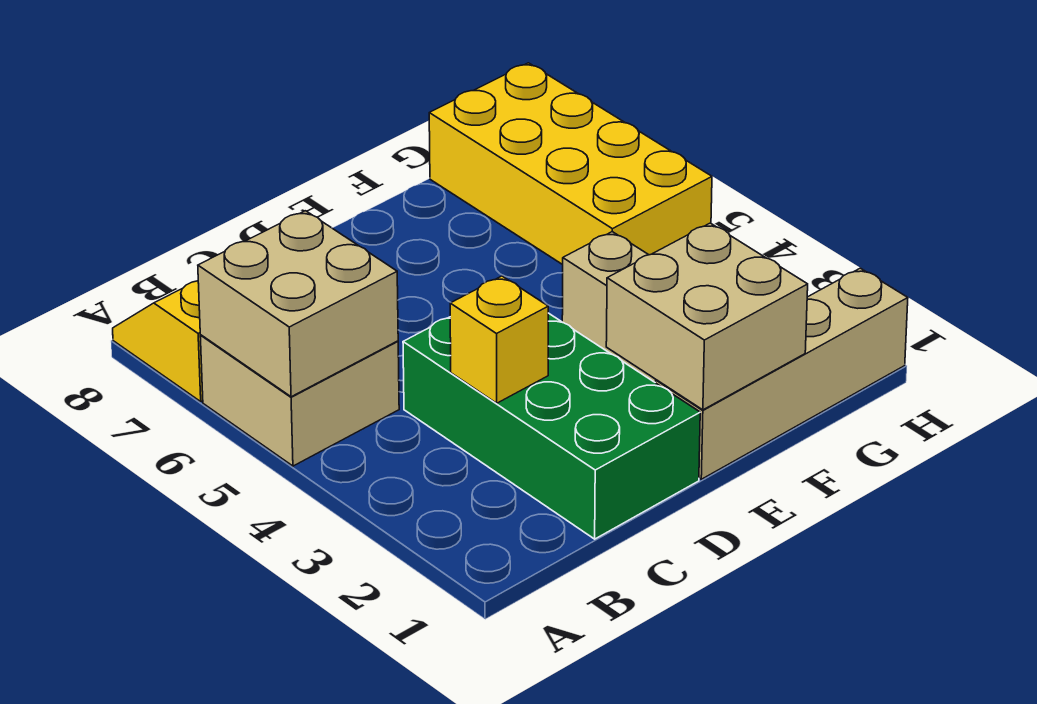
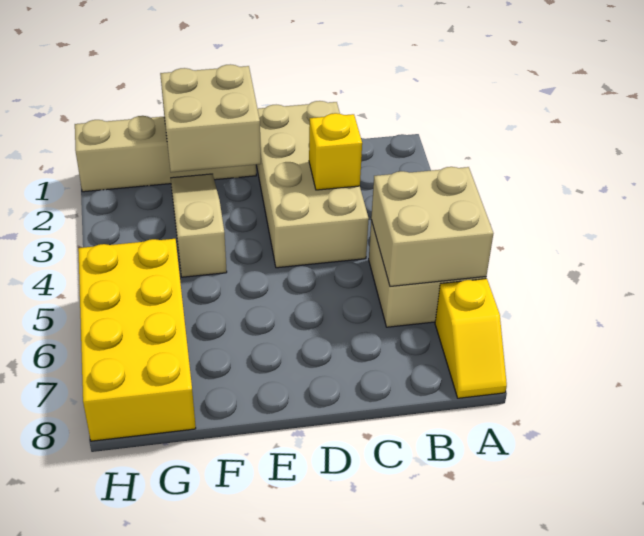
green brick C1:D4 level 1 -> tan brick C1:D4 level 1

